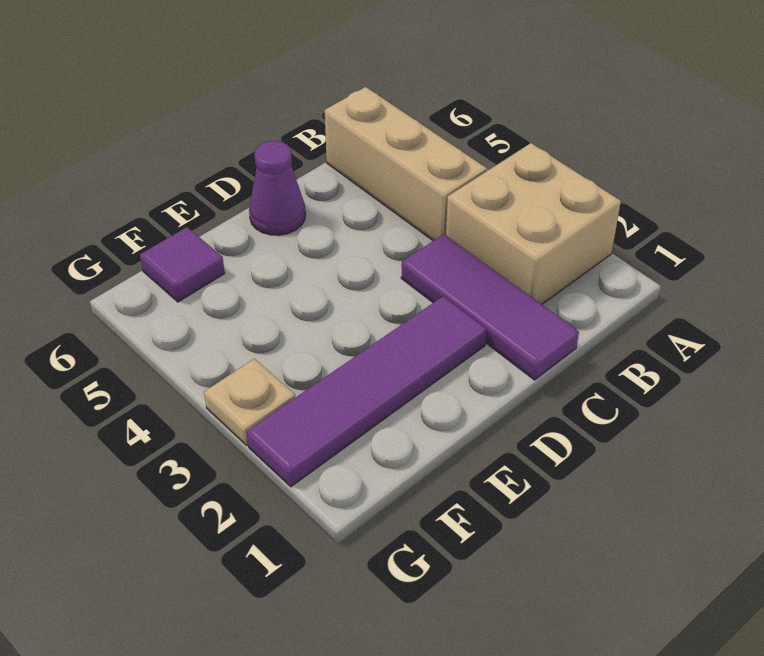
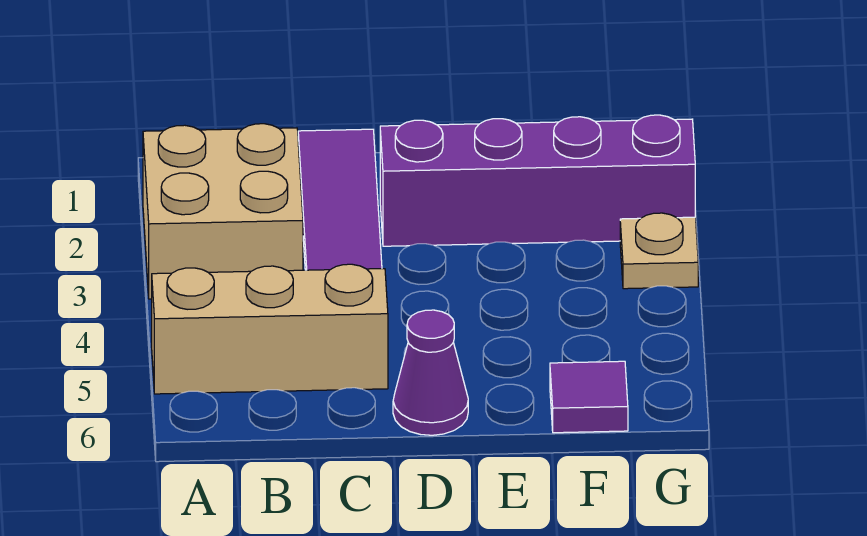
tan brick B4:B6 level 1 -> tan brick A5:C5 level 1
purple tile D2:G2 level 1 -> purple brick D2:G2 level 1

